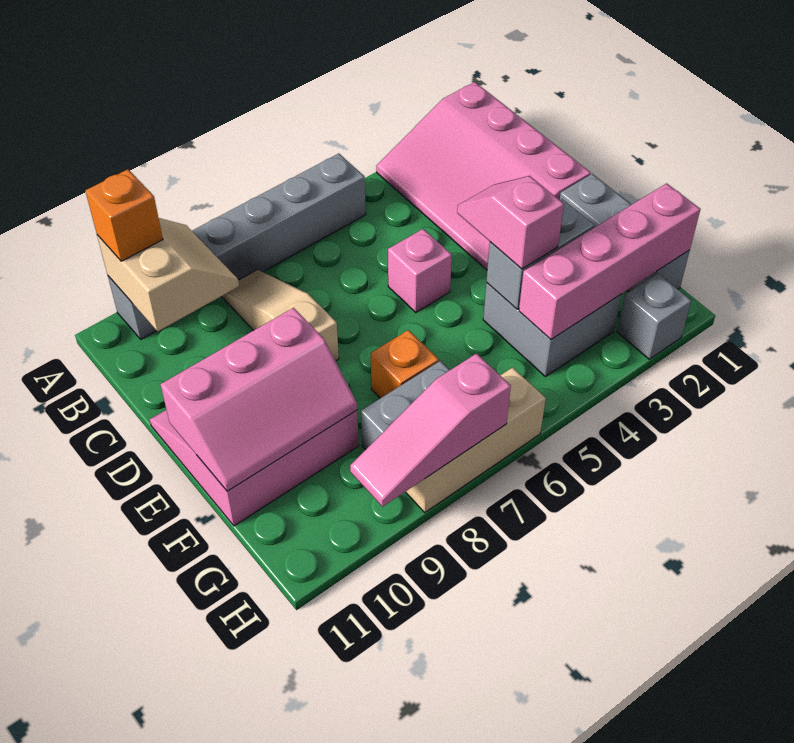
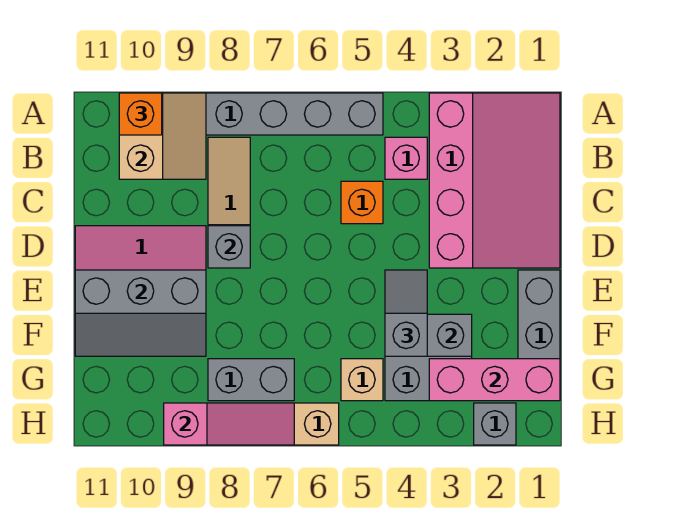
pink slope A1:D3 level 1 top 1 -> pink slope A1:D3 level 1 top 3
pink brick D5 level 1 -> pink brick B4 level 1
none -> grey brick D8 level 2
pink slope E4:F4 level 3 top F -> grey slope E4:F4 level 3 top F
pink slope E9:F11 level 2 top E -> grey slope E9:F11 level 2 top E
orange brick F7 level 1 -> orange brick C5 level 1
pink brick G1:G4 level 2 -> pink brick G1:G3 level 2
none -> tan brick G5 level 1
pink slope H7:H9 level 2 top 7 -> pink slope H7:H9 level 2 top 9

